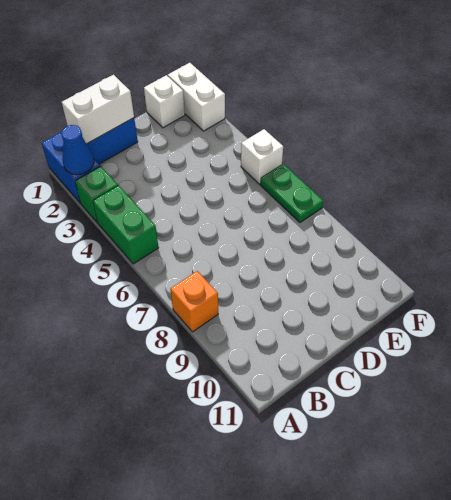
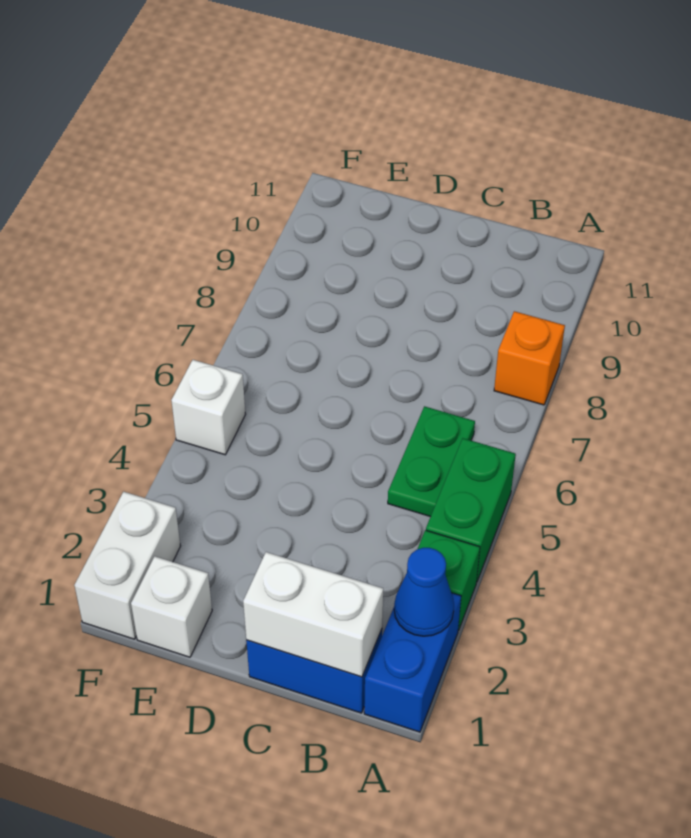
green plate F6:F7 level 1 -> green plate B5:B6 level 1

